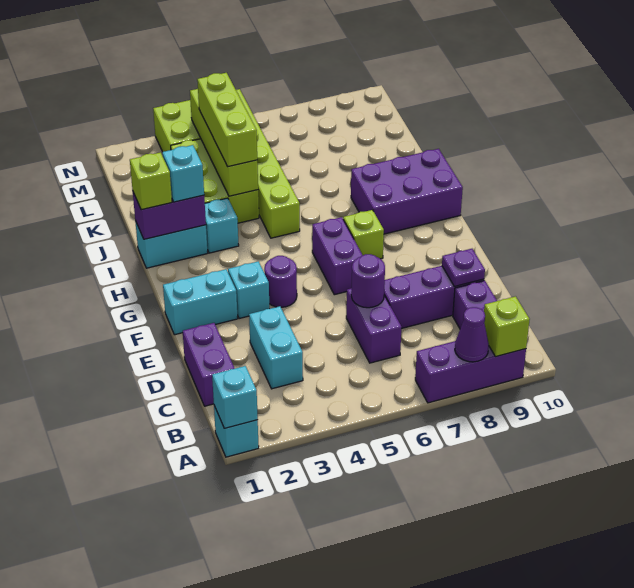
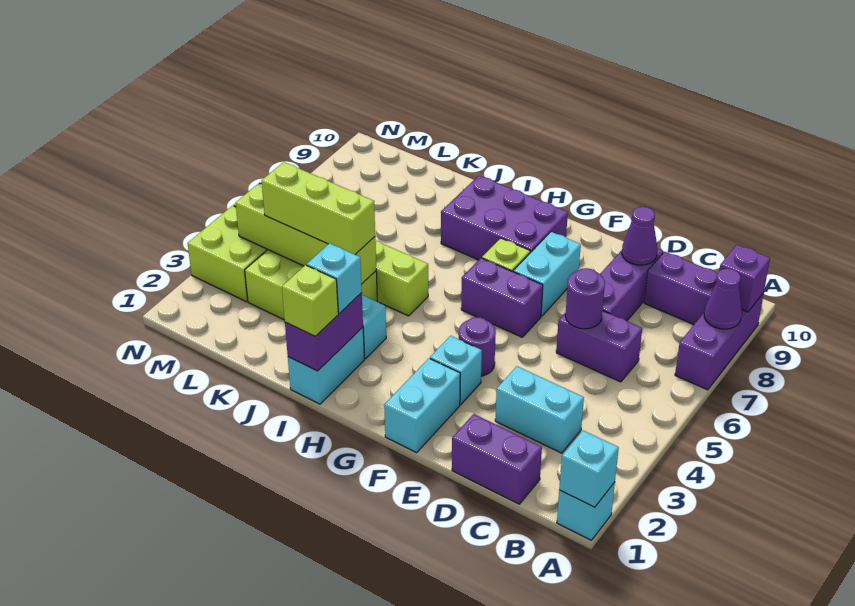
lime brick A9 level 2 -> purple brick A9 level 2
purple plate D9 level 2 -> purple cone D9 level 2
none -> cyan brick F7:F8 level 1
purple brick H8:I10 level 1 -> purple brick G8:I9 level 1

